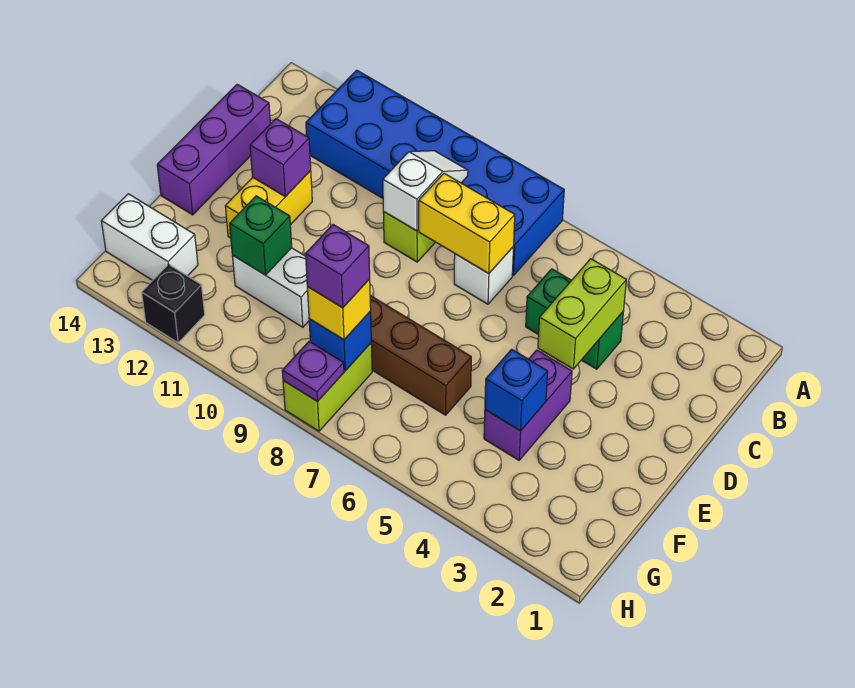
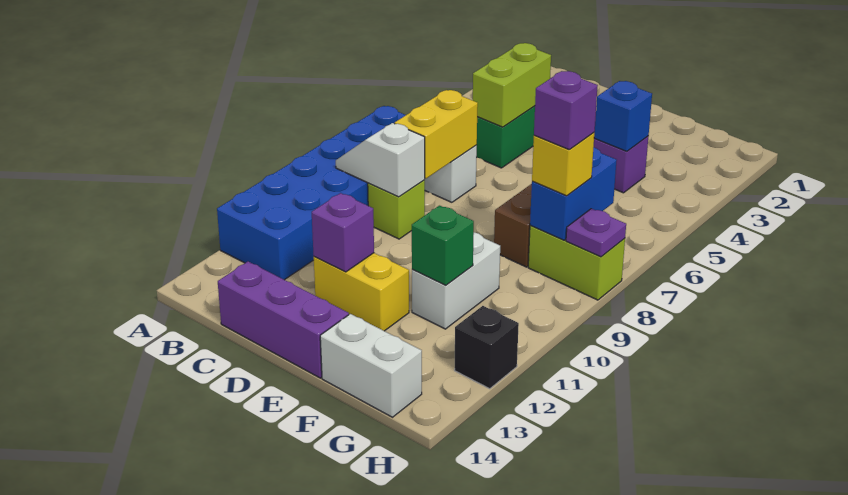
lime brick C4:D4 level 2 -> lime brick C4:C5 level 2
blue brick G8 level 2 -> blue brick G7:G8 level 2
white brick G13:G14 level 1 -> white brick F14:G14 level 1

